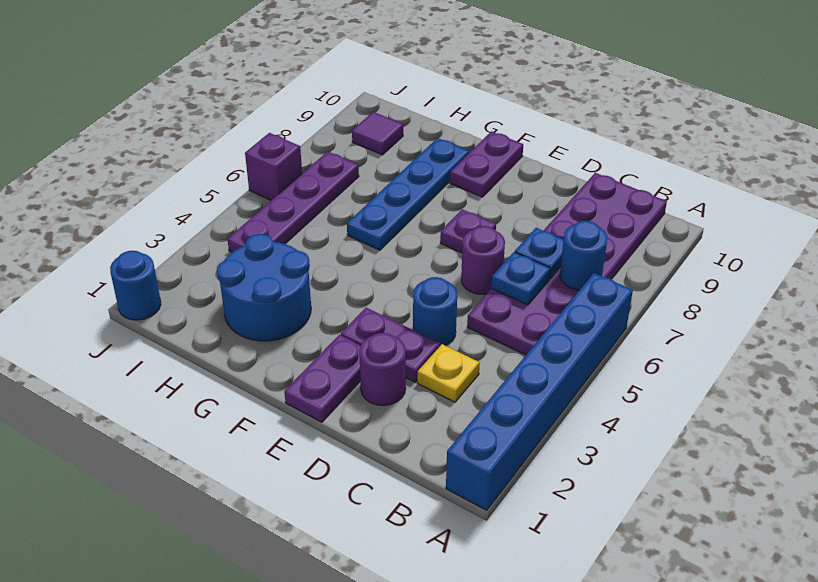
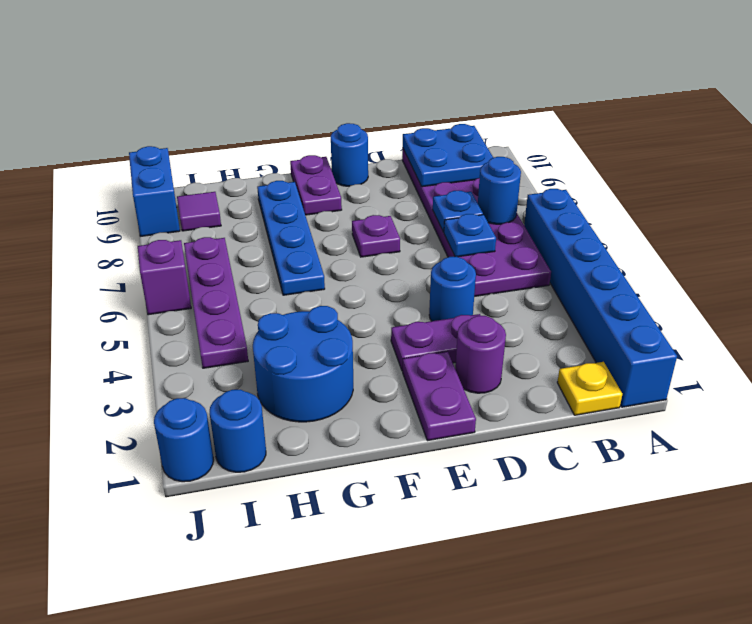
none -> blue plate B9:C10 level 2
yellow plate C3 level 1 -> yellow plate B1 level 1
purple round brick D6 level 1 -> none
none -> blue round brick E10 level 1
none -> blue round brick I1 level 1
none -> blue brick J9:J10 level 1

